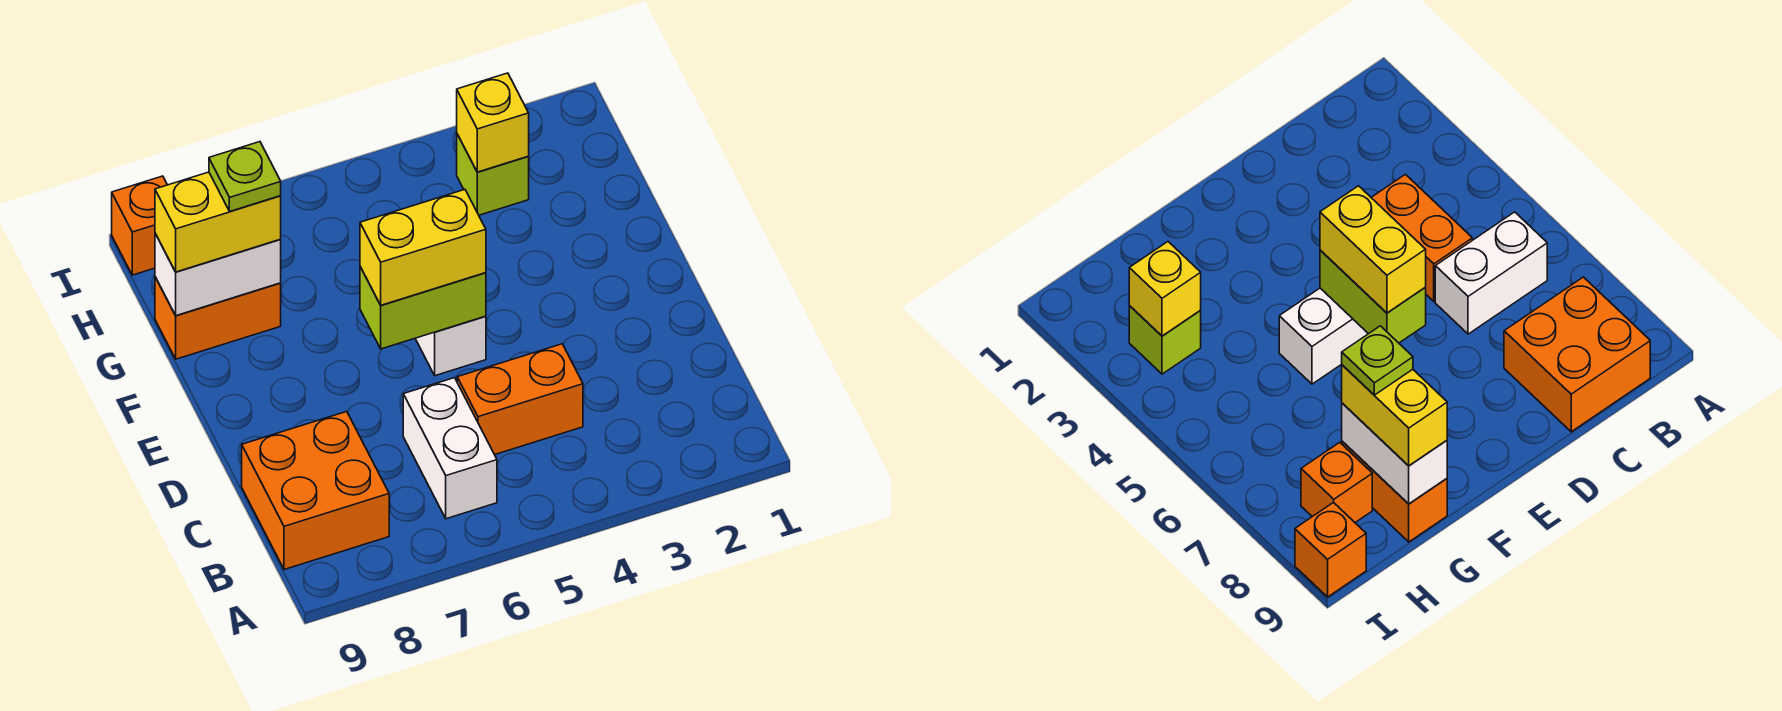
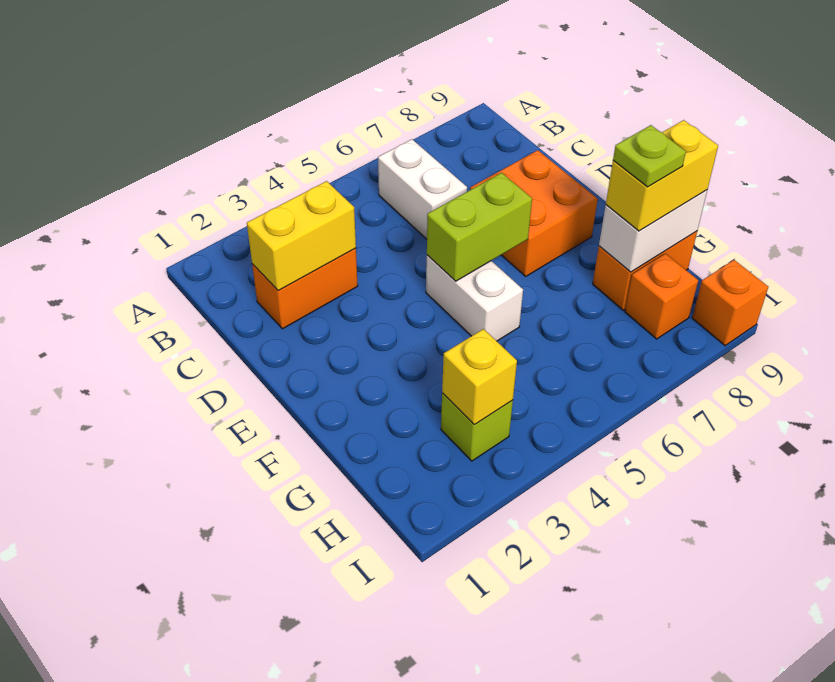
orange brick B8:C9 level 1 -> orange brick D7:E8 level 1
orange brick C4:C5 level 1 -> orange brick C2:C3 level 1
yellow brick E5:E6 level 3 -> yellow brick C2:C3 level 2

